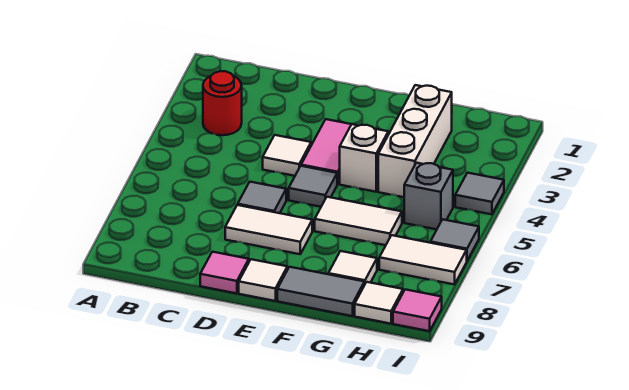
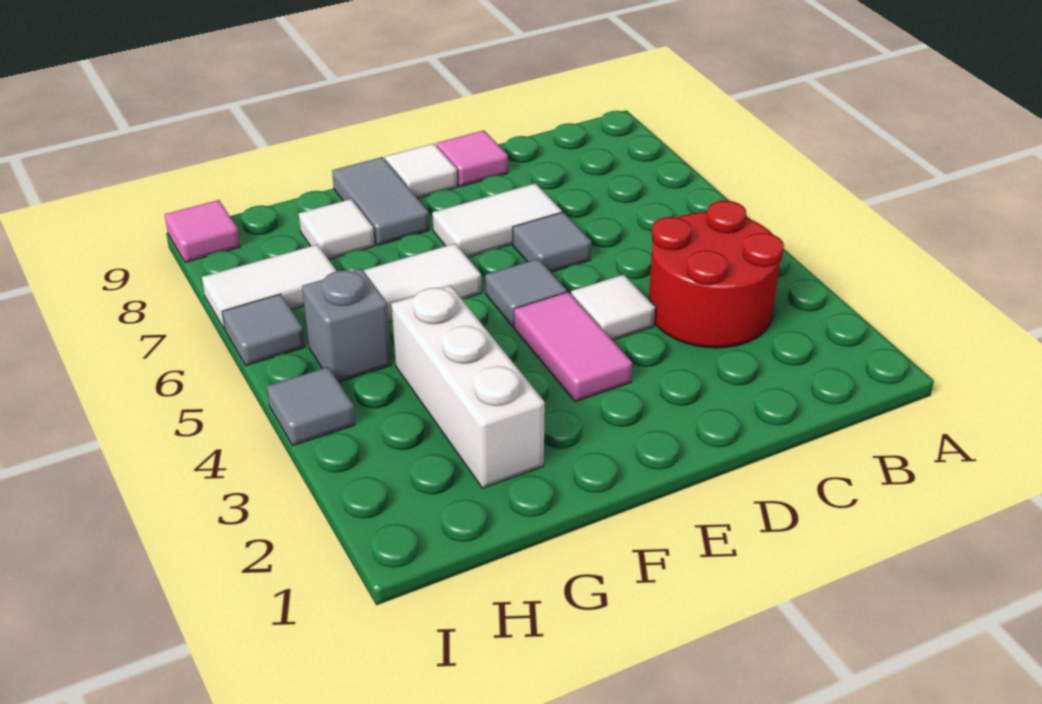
red round brick B3 level 1 -> red round brick B3:C4 level 1
white brick F4 level 1 -> none
grey tile F9:G9 level 1 -> grey tile F8:F9 level 1
white tile H9 level 1 -> none

